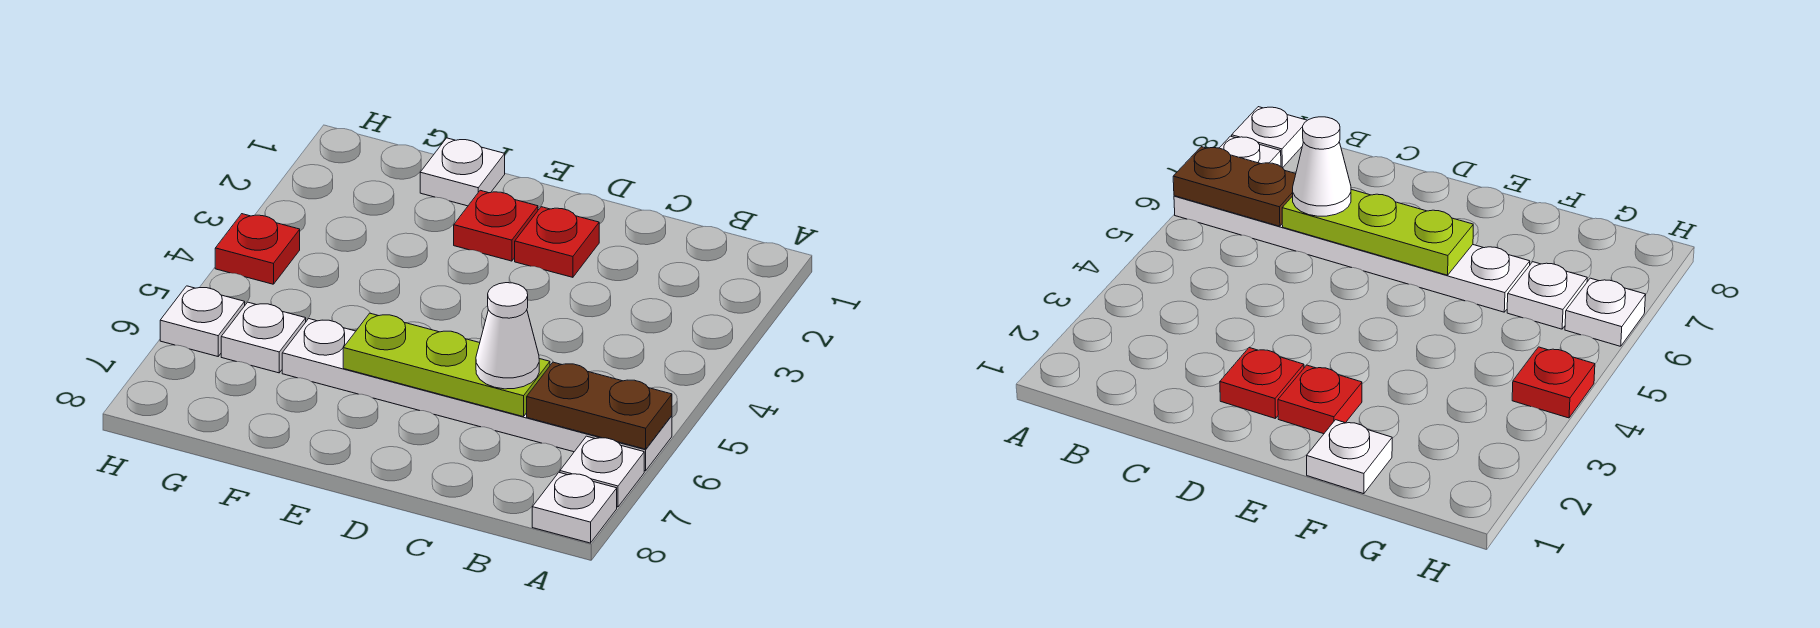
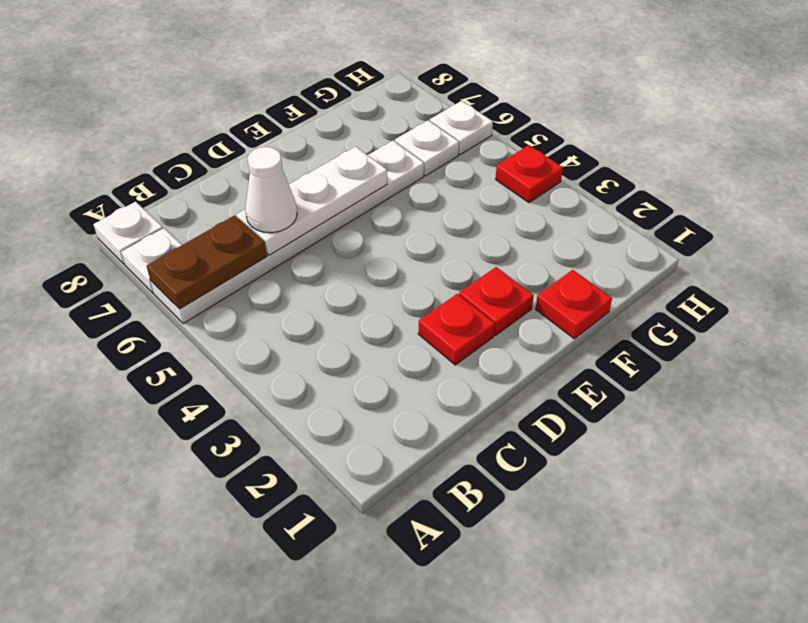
lime plate C6:E6 level 2 -> white plate C6:E6 level 2
white plate F1 level 1 -> red plate F1 level 1

